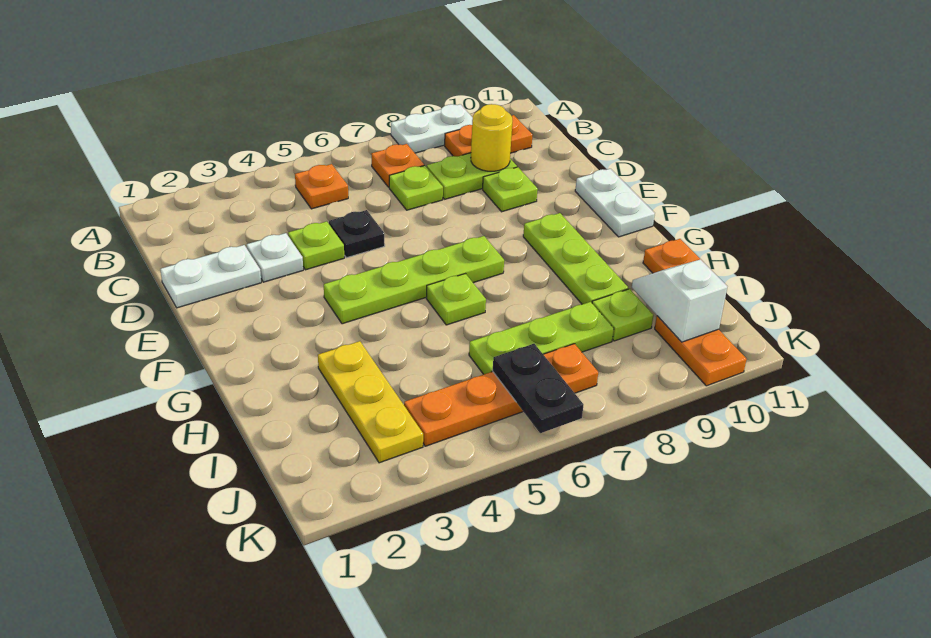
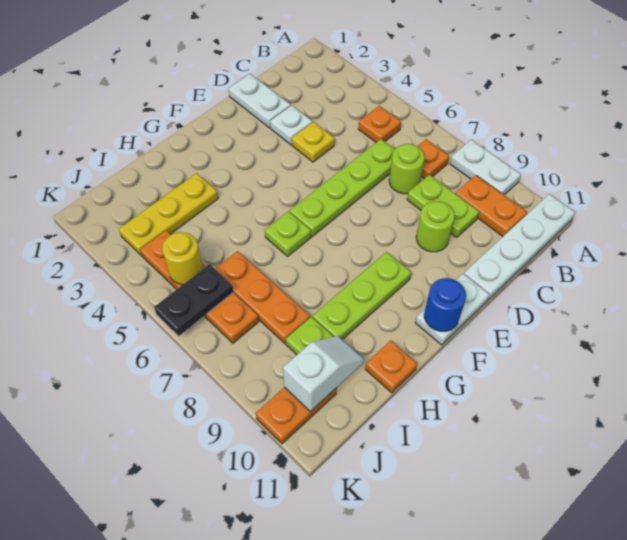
none -> white plate A11:D11 level 1
lime plate C7 level 1 -> lime round brick C7 level 1
yellow round brick C9 level 2 -> yellow round brick J5 level 2
lime plate D4 level 1 -> yellow plate D4 level 1
black plate D5 level 1 -> none
lime plate D9 level 1 -> lime round brick D9 level 1
lime plate F4:F7 level 1 -> lime plate C6:F6 level 1
none -> blue round brick F11 level 2
lime plate I6:I8 level 1 -> orange plate I6:I8 level 1

